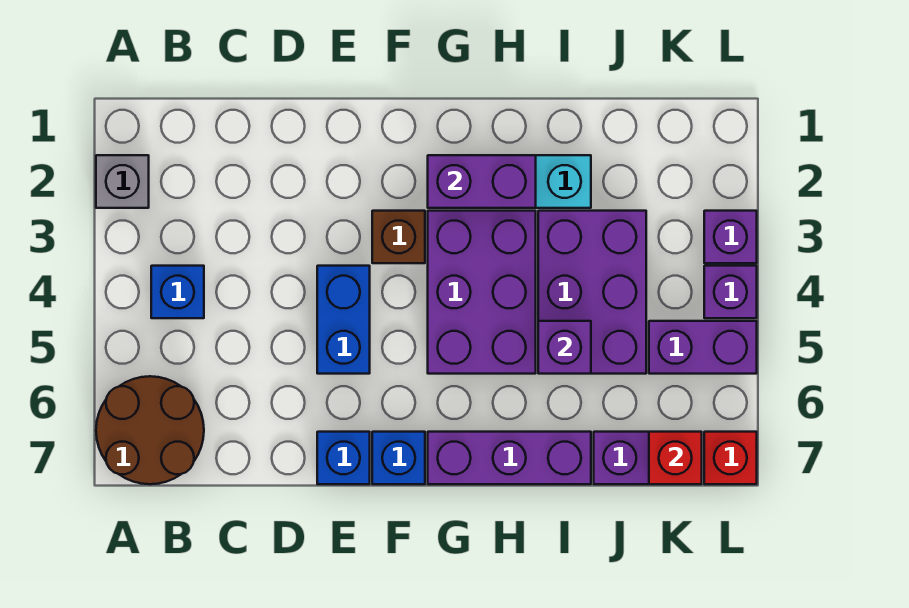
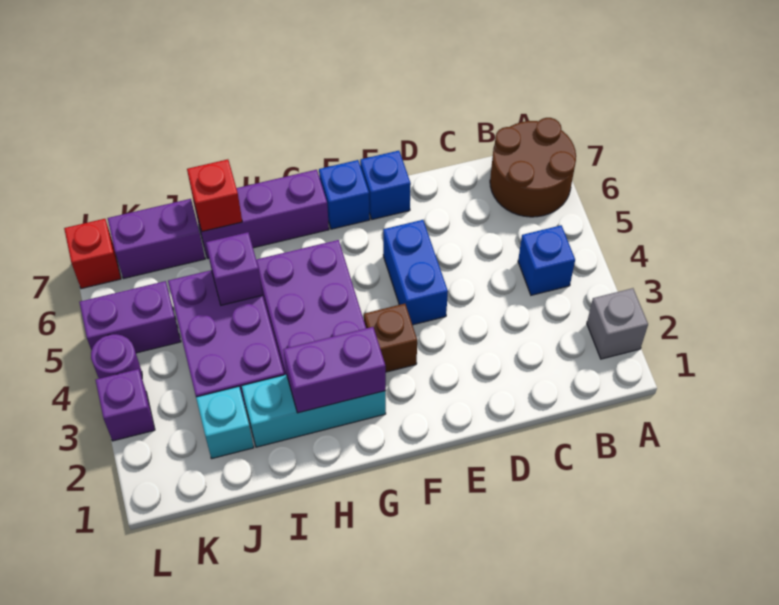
none -> cyan brick J2 level 1
red brick K7 level 2 -> red brick I7 level 2
purple brick L4 level 1 -> purple round brick L4 level 1

